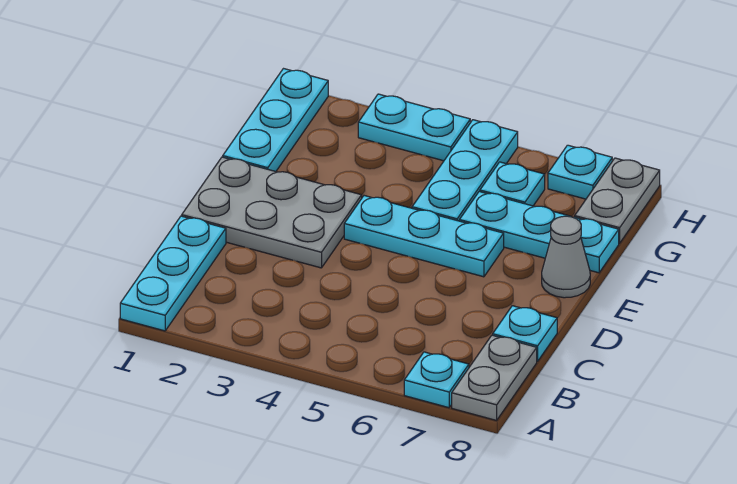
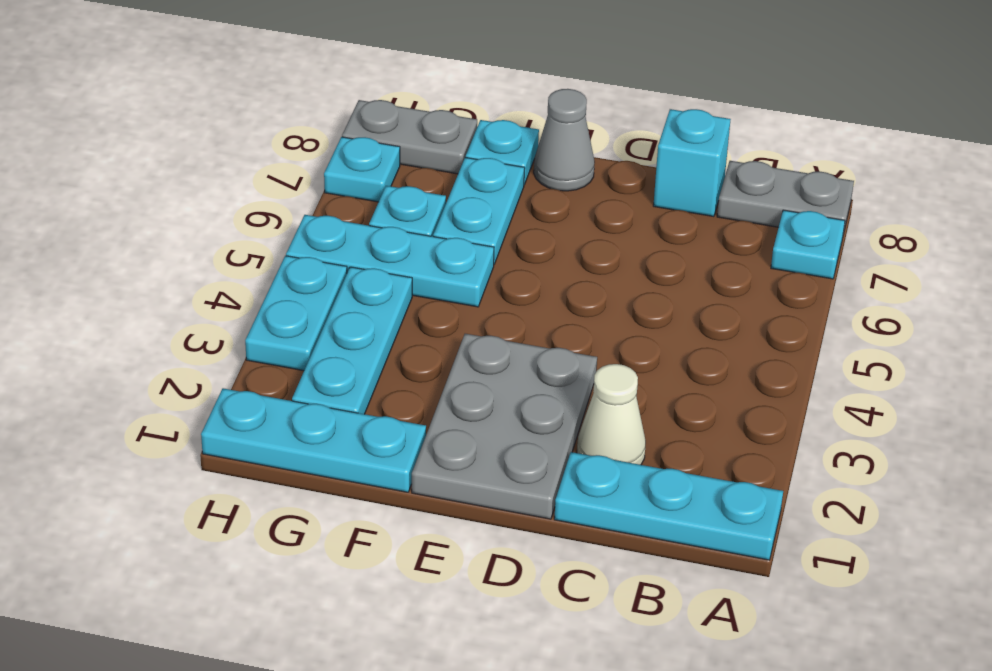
none -> white cone C2 level 1
cyan plate C8 level 1 -> cyan brick C8 level 1
cyan plate E4:E6 level 1 -> cyan plate G2:G4 level 1

